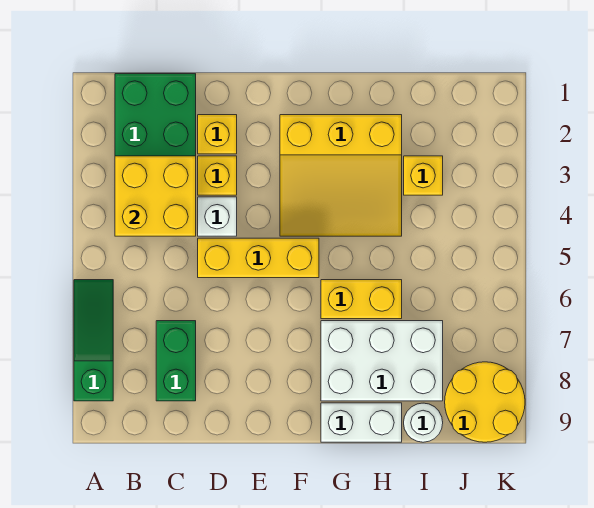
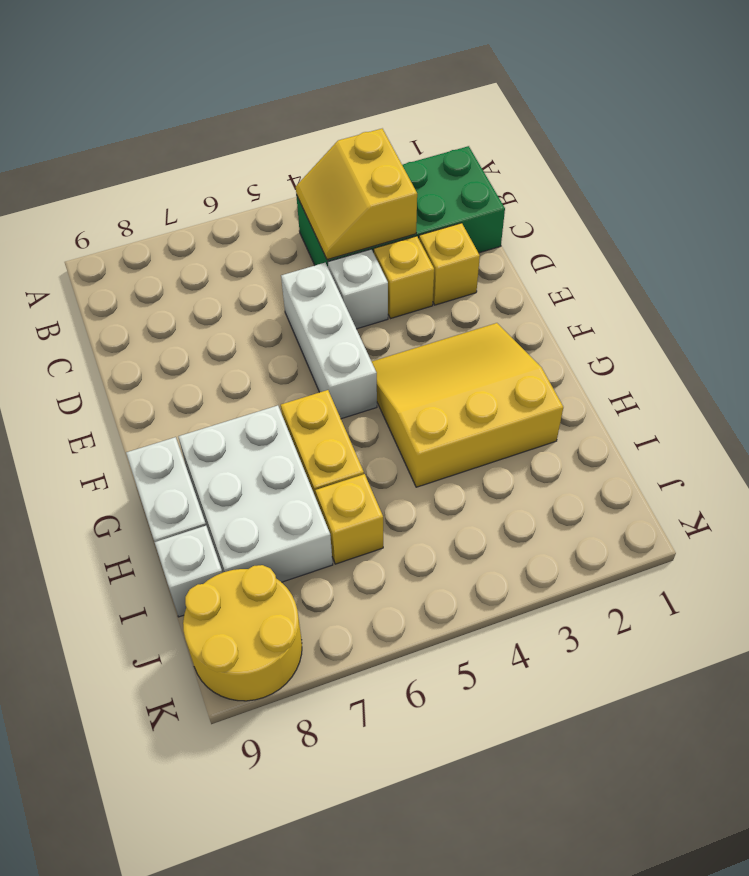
green slope A6:A8 level 1 top 8 -> none
yellow brick B3:C4 level 2 -> yellow slope B3:C4 level 2 top 3
green brick C7:C8 level 1 -> none
yellow brick D5:F5 level 1 -> white brick D5:F5 level 1
yellow slope F2:H4 level 1 top 2 -> yellow slope F2:H4 level 1 top H
yellow brick I3 level 1 -> yellow brick I6 level 1
white round brick I9 level 1 -> white brick I9 level 1

